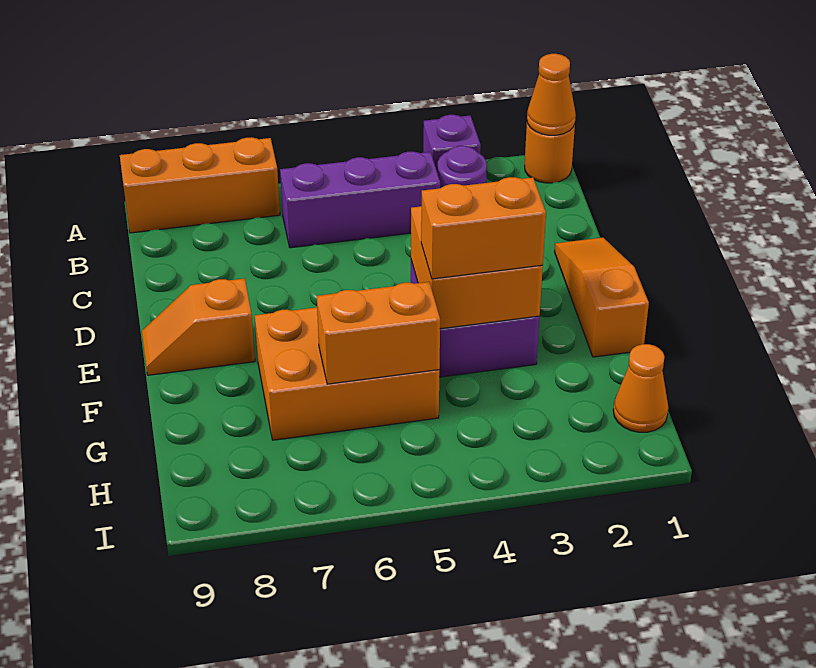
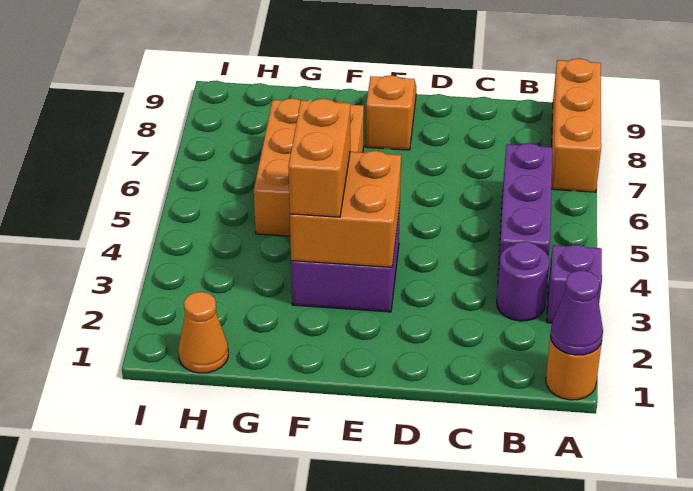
orange cone A1 level 2 -> purple cone A1 level 2
orange slope D1:F1 level 1 top F -> none
orange brick G5:G6 level 2 -> none

